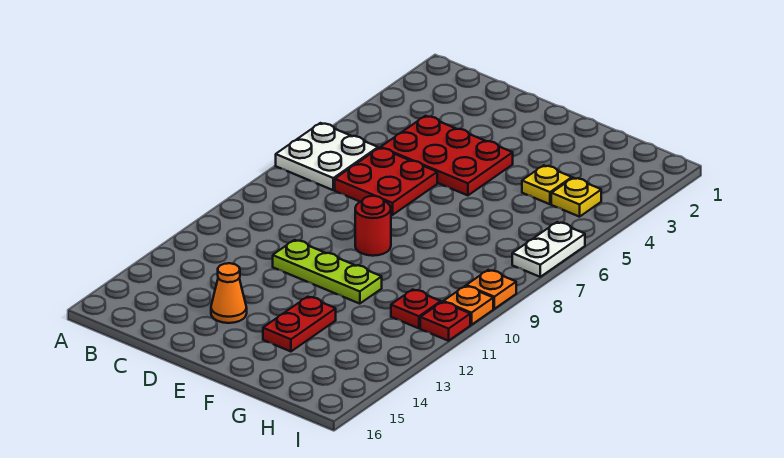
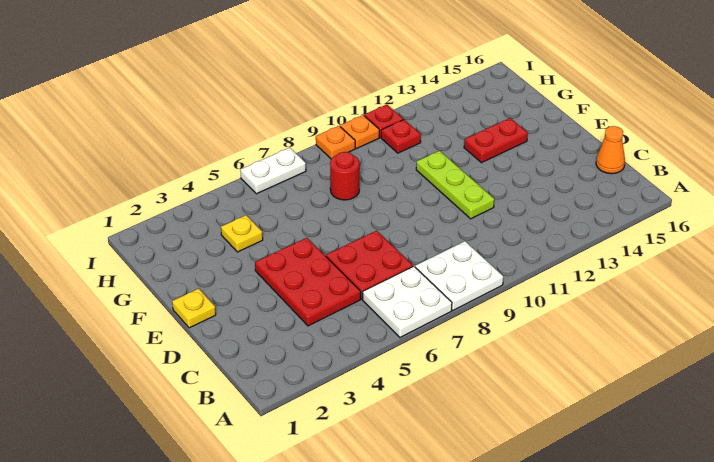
none -> white plate A8:B9 level 1
orange cone D14 level 1 -> orange cone C16 level 1
red round brick E9 level 1 -> red round brick G8 level 1
yellow plate H4 level 1 -> yellow plate E1 level 1

